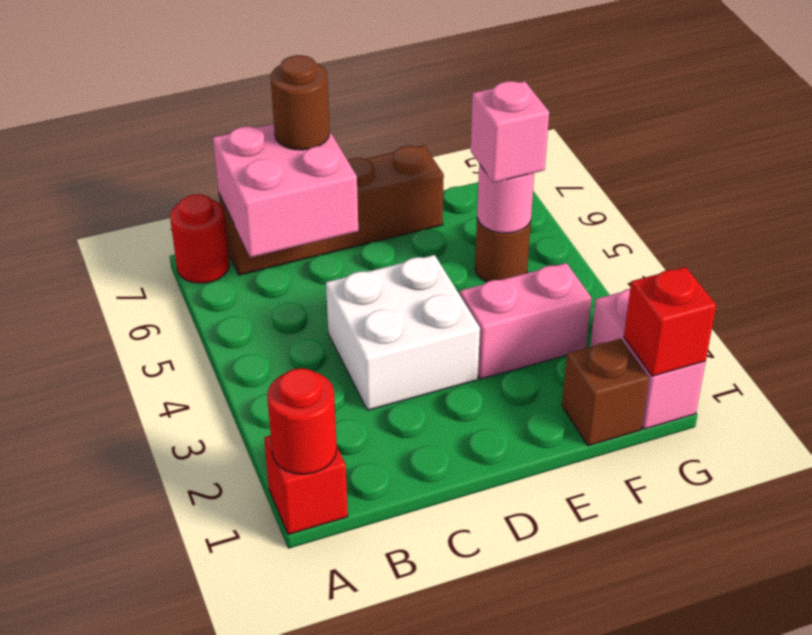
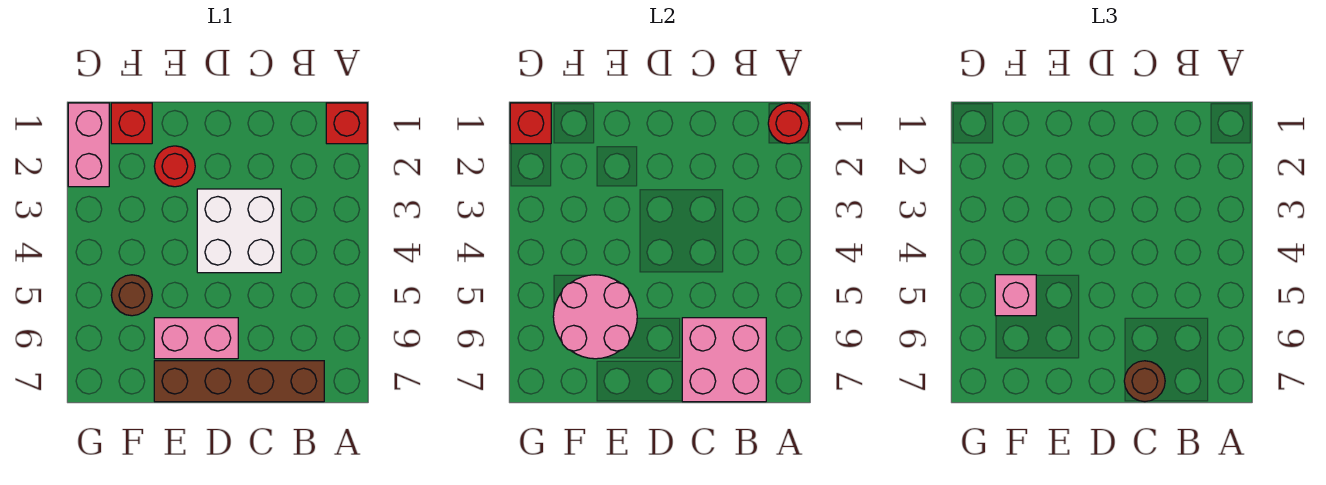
red round brick A7 level 1 -> red round brick E2 level 1
pink brick E3:F3 level 1 -> pink brick D6:E6 level 1
brown brick F1 level 1 -> red brick F1 level 1
pink round brick F5 level 2 -> pink round brick E5:F6 level 2

